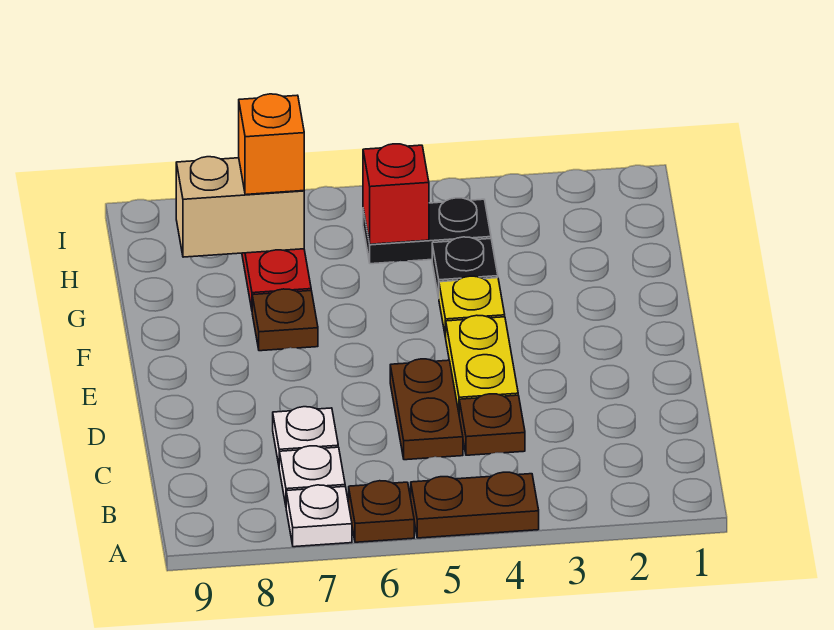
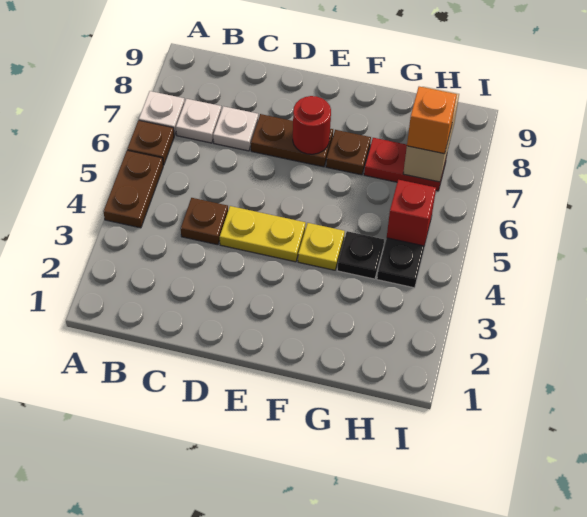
brown plate C5:D5 level 1 -> brown plate D7:E7 level 1
none -> red round brick E7 level 2

